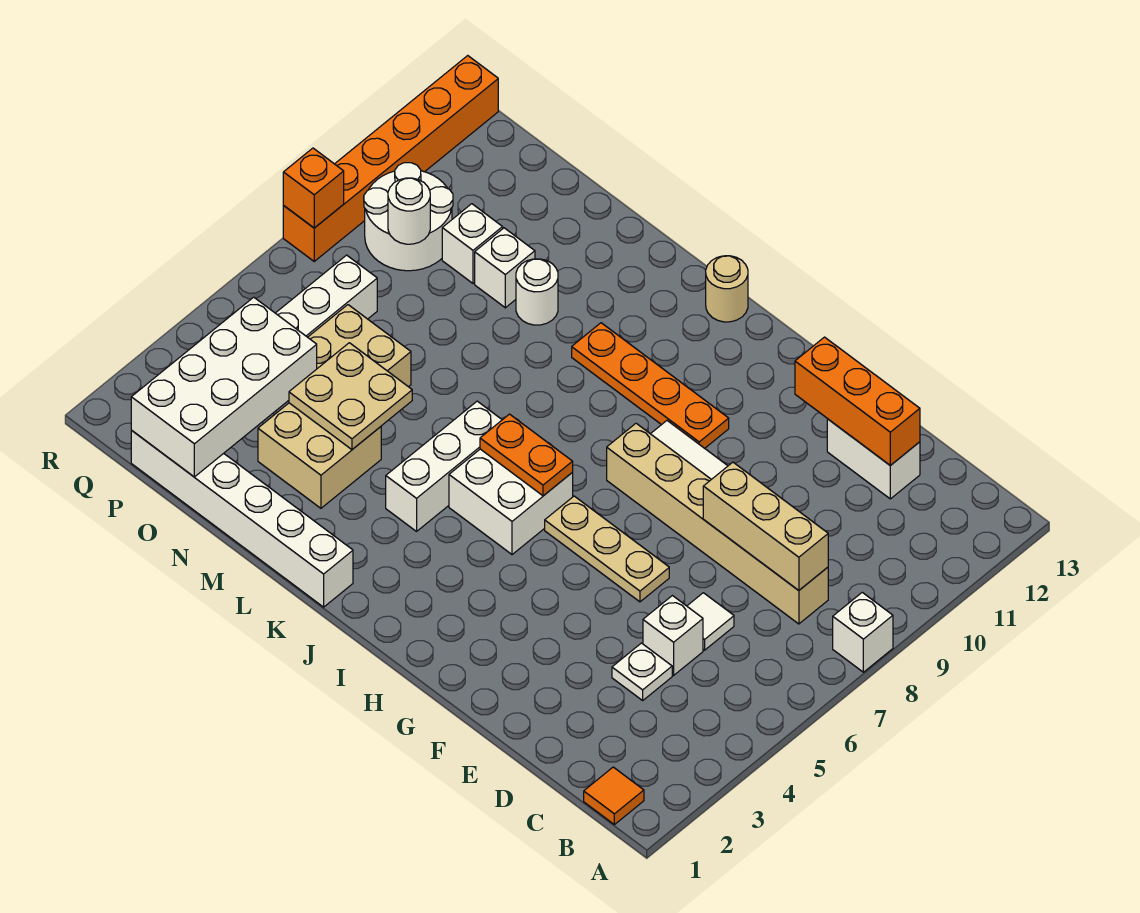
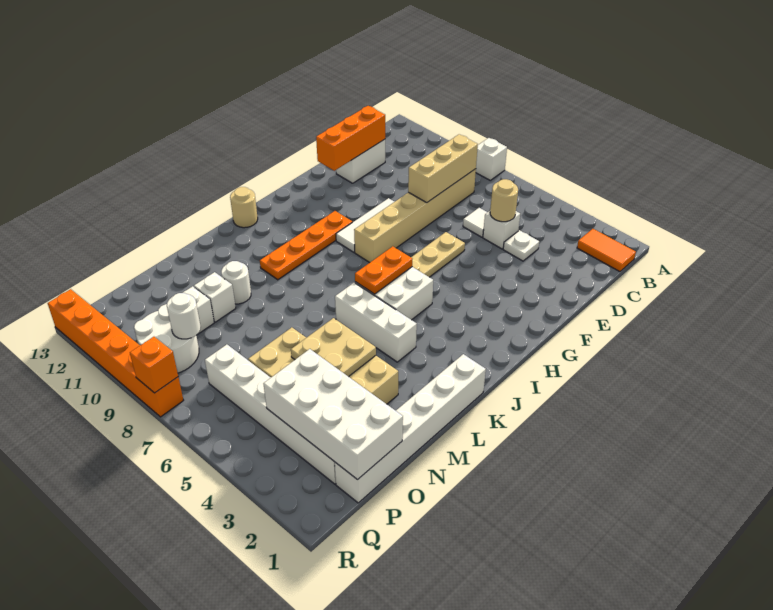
orange tile B1 level 1 -> orange tile B1:B2 level 1
none -> tan round brick D5 level 2

